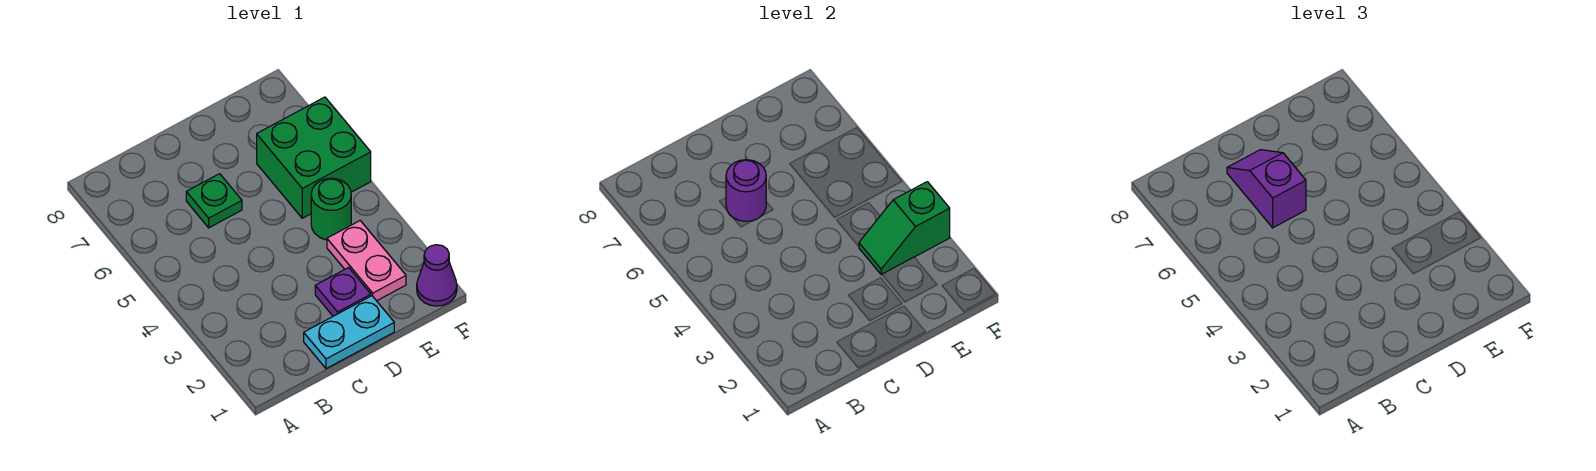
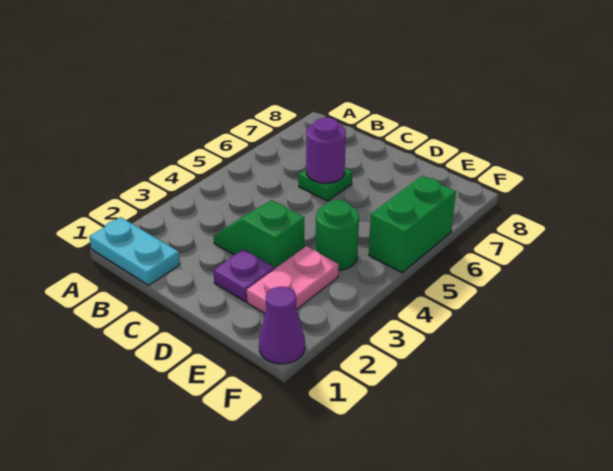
cyan plate C1:D1 level 1 -> cyan plate A1:B1 level 1
purple slope C6:C7 level 3 top 6 -> none
green slope E3:F3 level 2 top F -> green slope C3:D3 level 1 top D
green brick E5:F6 level 1 -> green brick F5:F6 level 1

